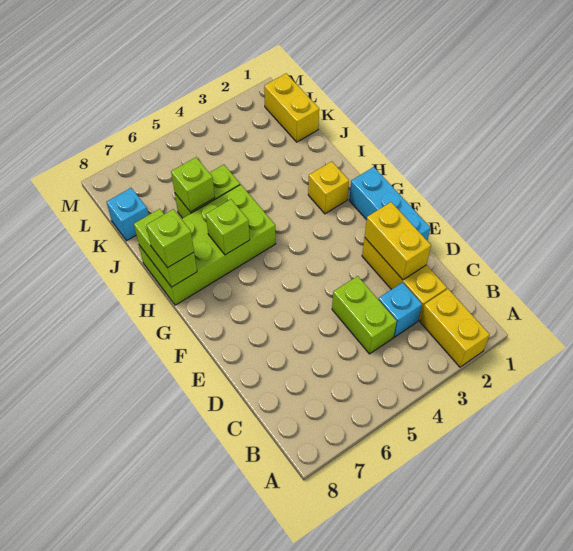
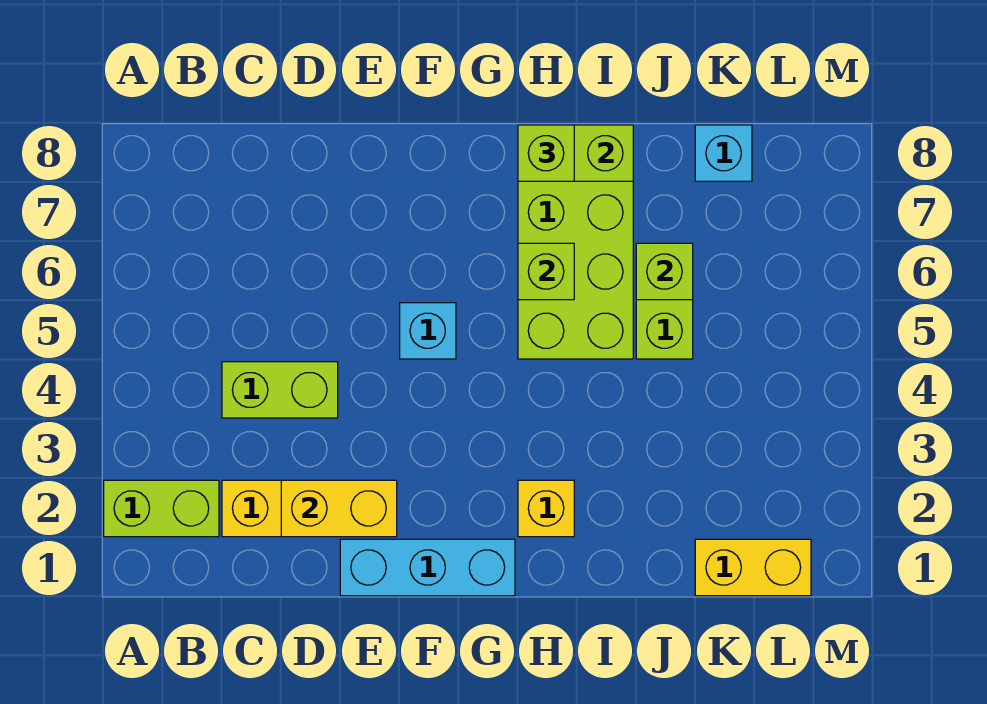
yellow brick A2:B2 level 1 -> lime brick A2:B2 level 1
cyan brick C3 level 1 -> cyan brick F5 level 1

